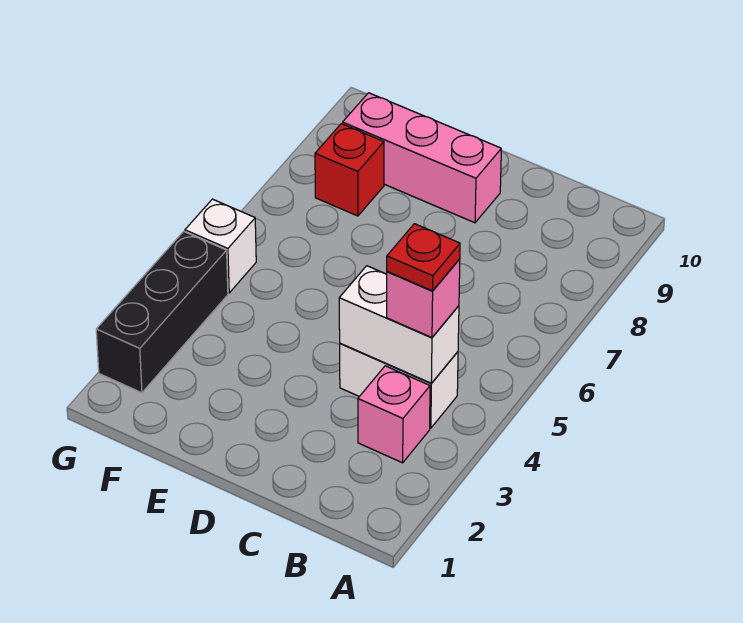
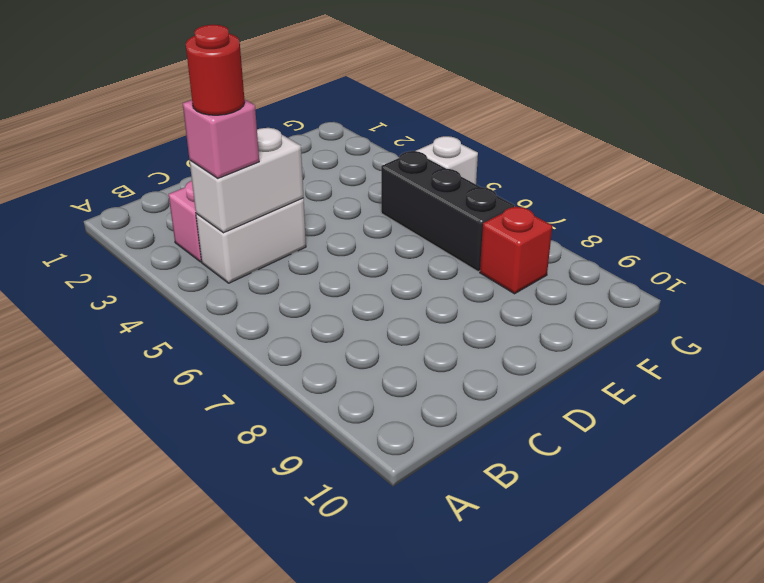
red plate B4 level 4 -> red round brick B4 level 4
pink brick D9:F9 level 1 -> none
black brick G2:G4 level 1 -> black brick F5:F7 level 1

